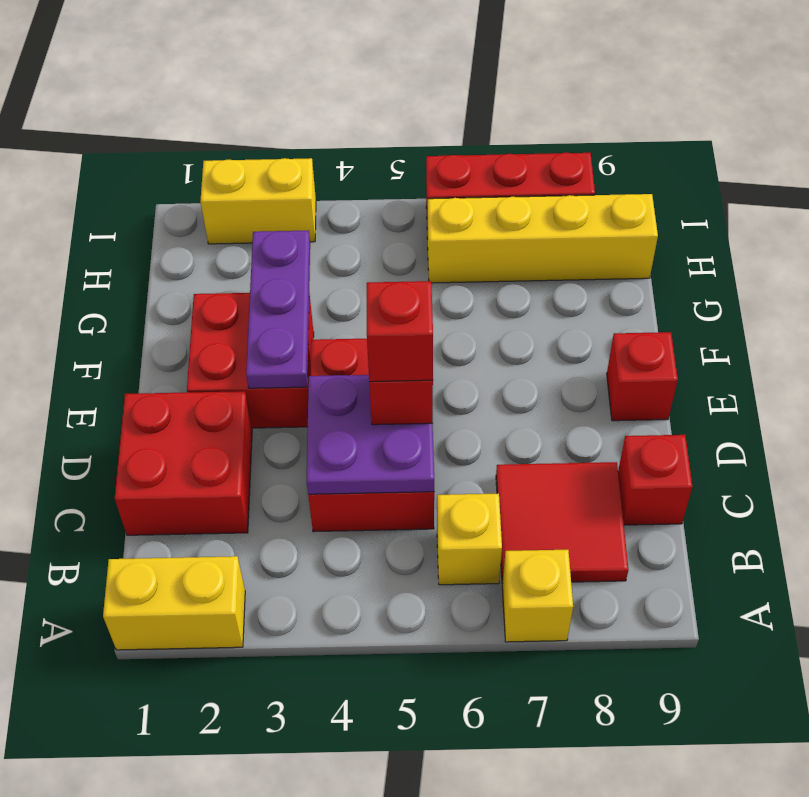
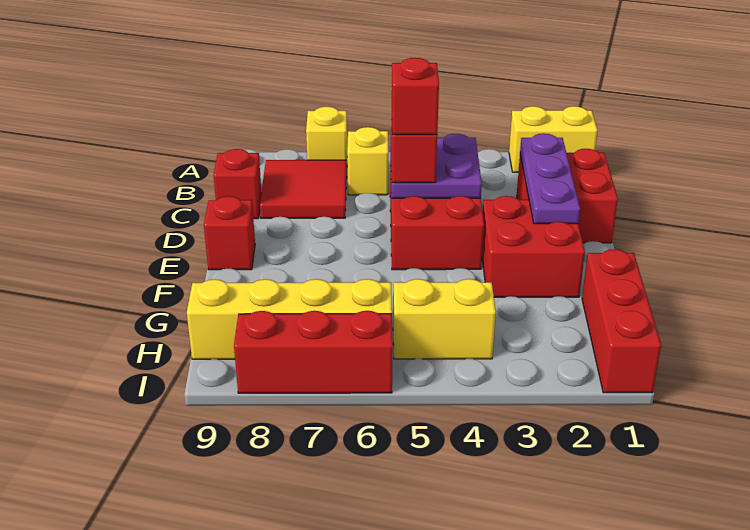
purple plate E3:G3 level 2 -> purple plate C2:E2 level 2
none -> red brick G1:I1 level 1
yellow brick I2:I3 level 1 -> yellow brick H4:H5 level 1

